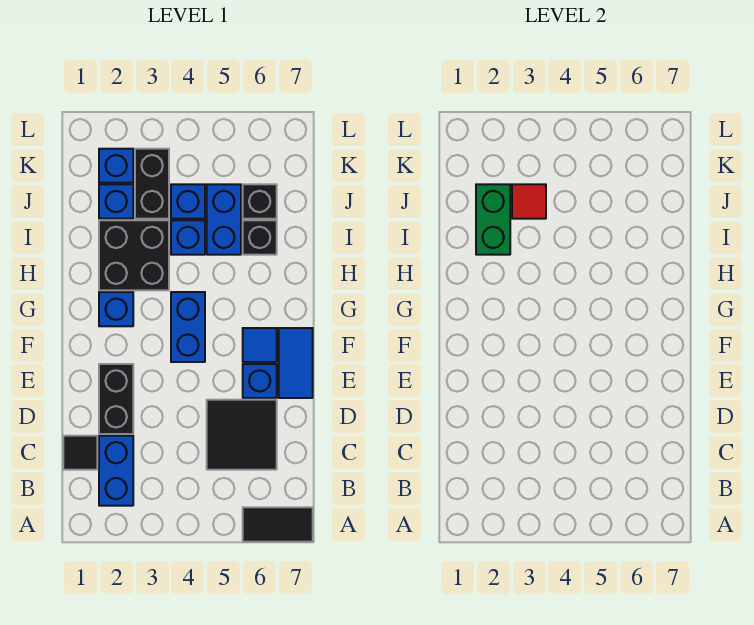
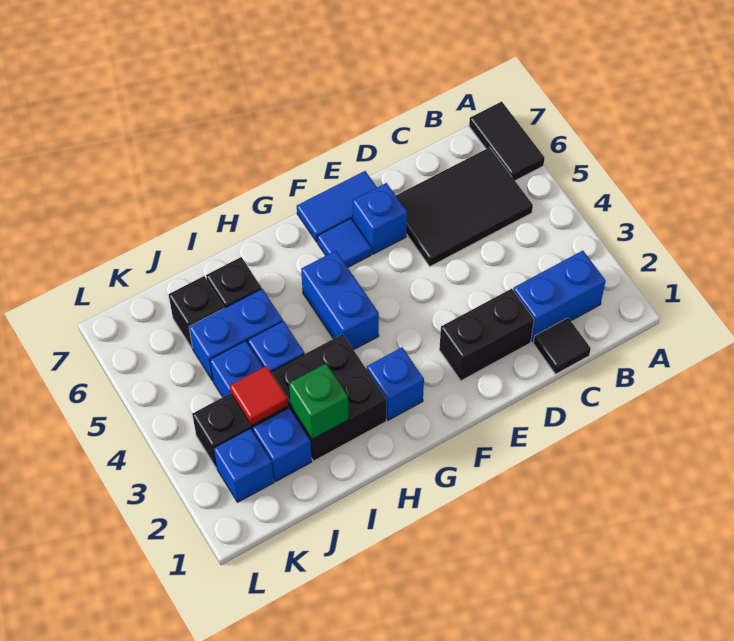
black tile C5:D6 level 1 -> black tile B5:D6 level 1
blue brick F4:G4 level 1 -> blue brick G4:G5 level 1
green brick I2:J2 level 2 -> green brick I2 level 2

